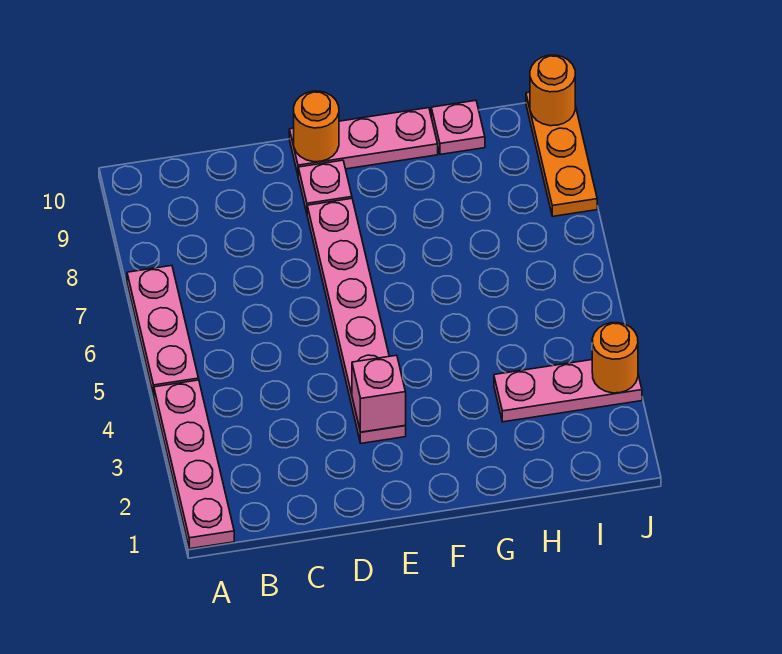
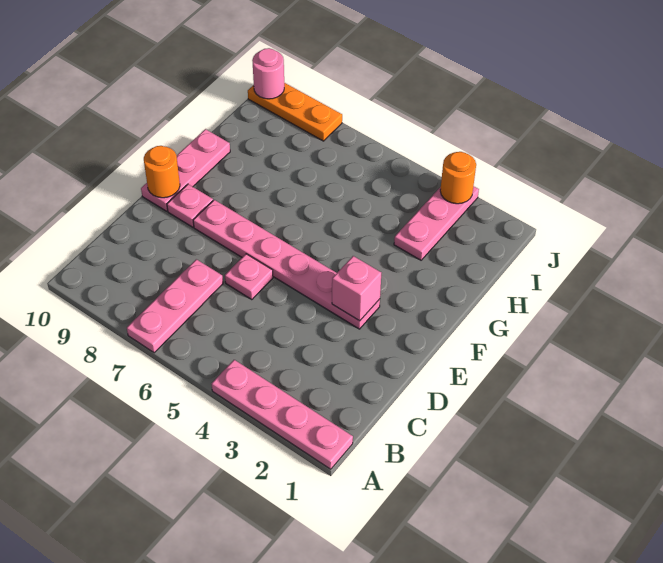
pink plate A5:A7 level 1 -> pink plate A7:C7 level 1
pink plate H10 level 1 -> pink plate D6 level 1
orange round brick J10 level 2 -> pink round brick J10 level 2

